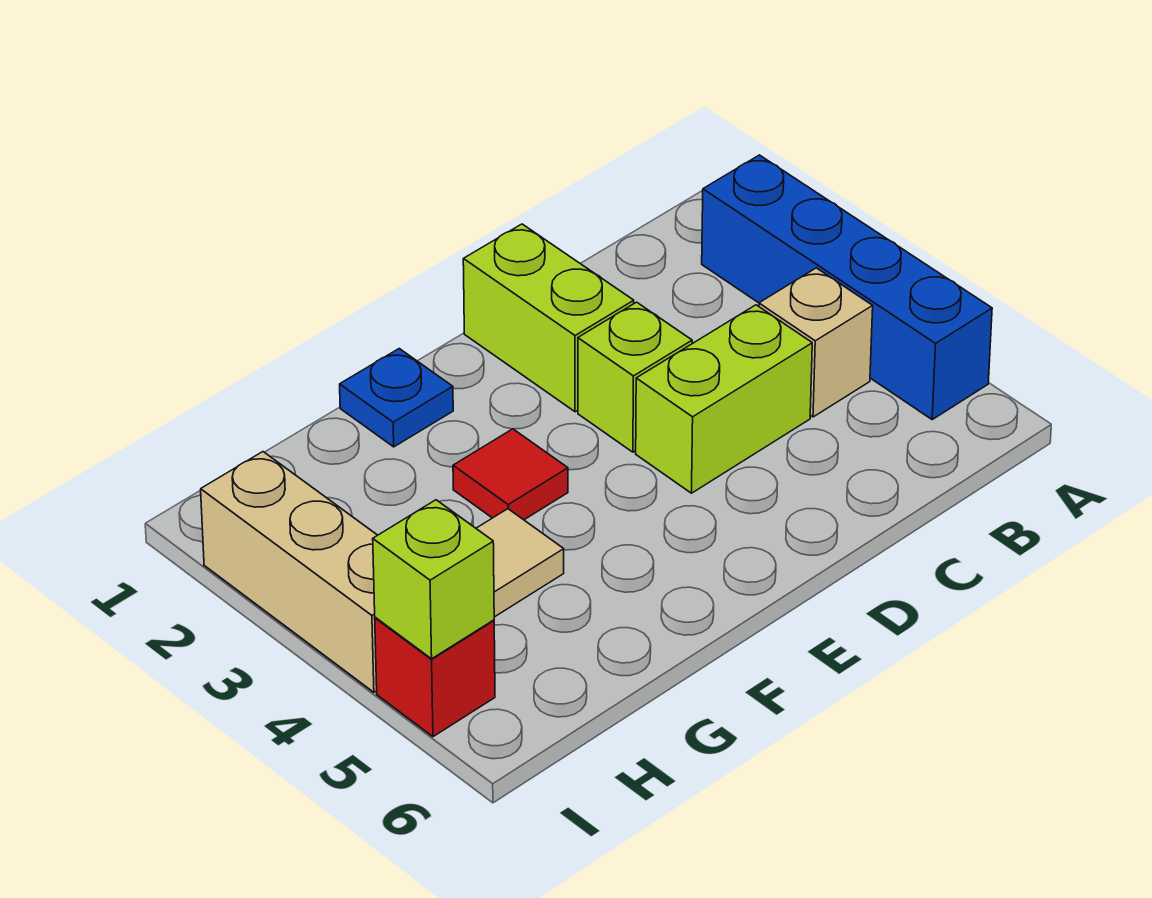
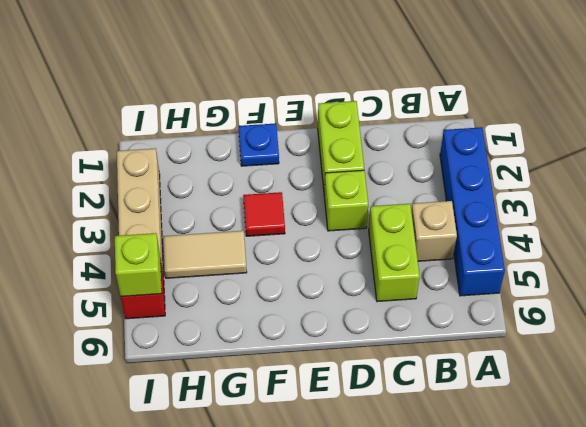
lime brick C4:D4 level 1 -> lime brick C4:C5 level 1

